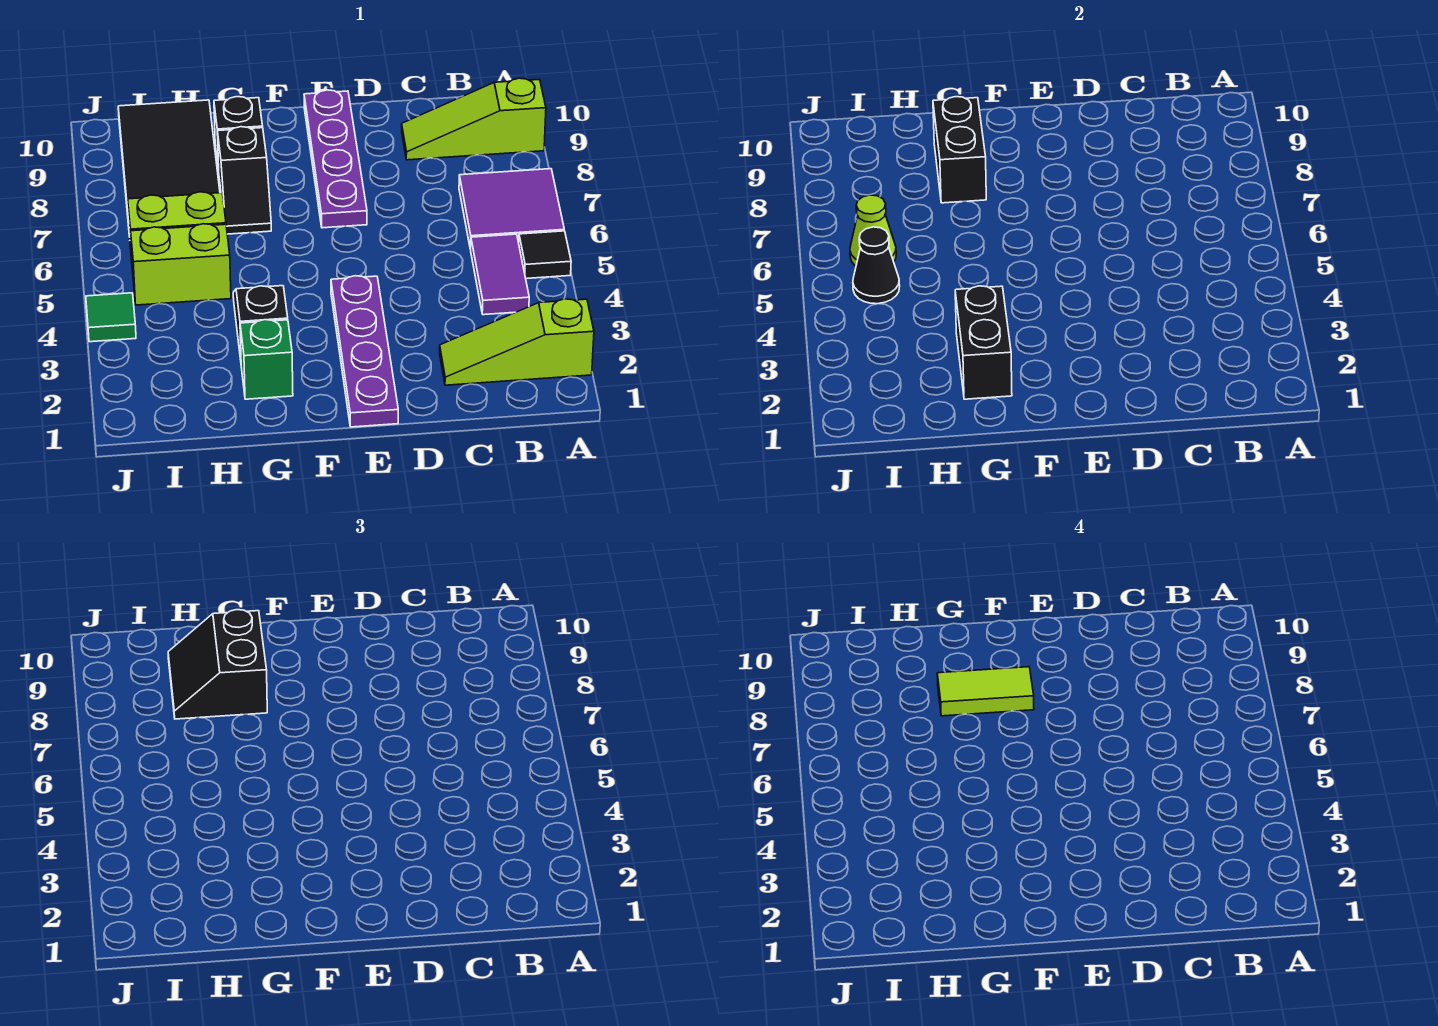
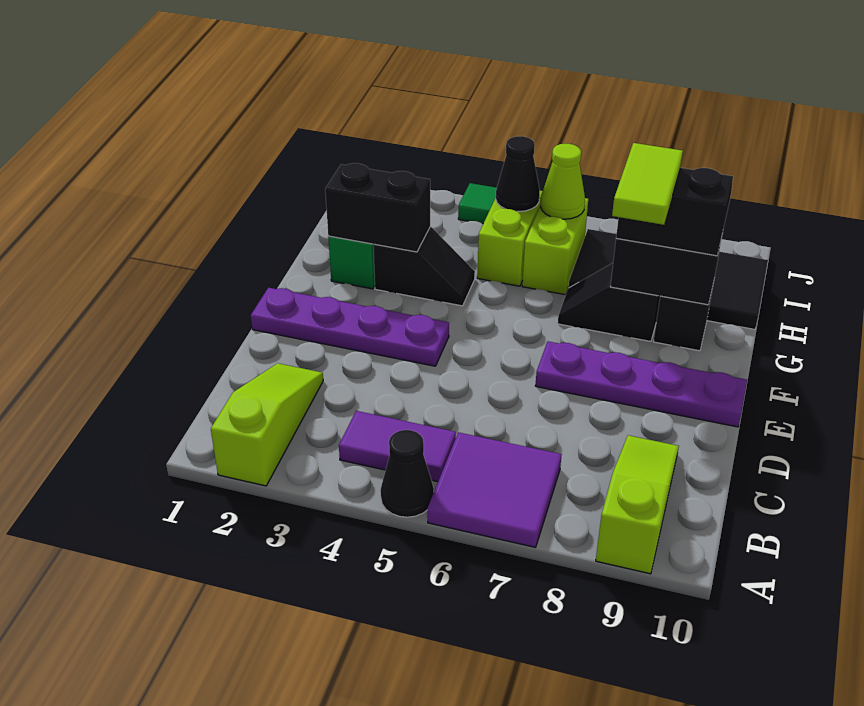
black tile A5 level 1 -> black cone A5 level 1

